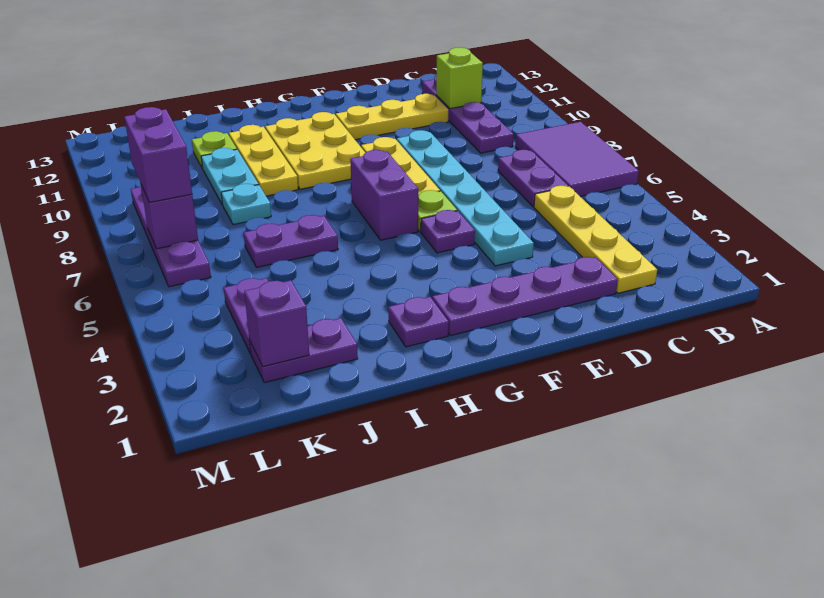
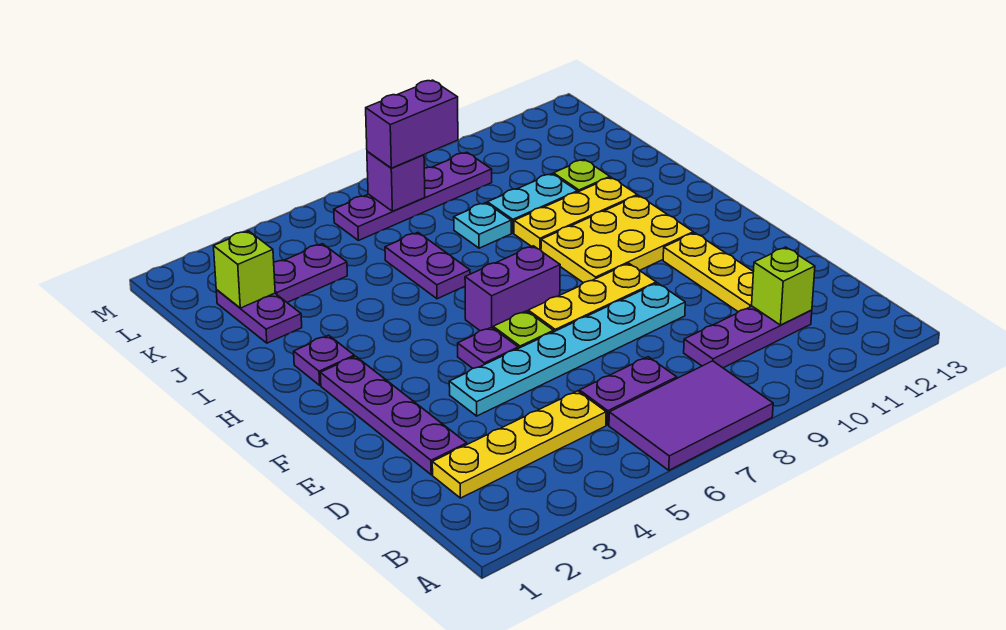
purple plate C9:C12 level 1 -> purple plate C9:C11 level 1
purple brick K2 level 2 -> lime brick K2 level 2

